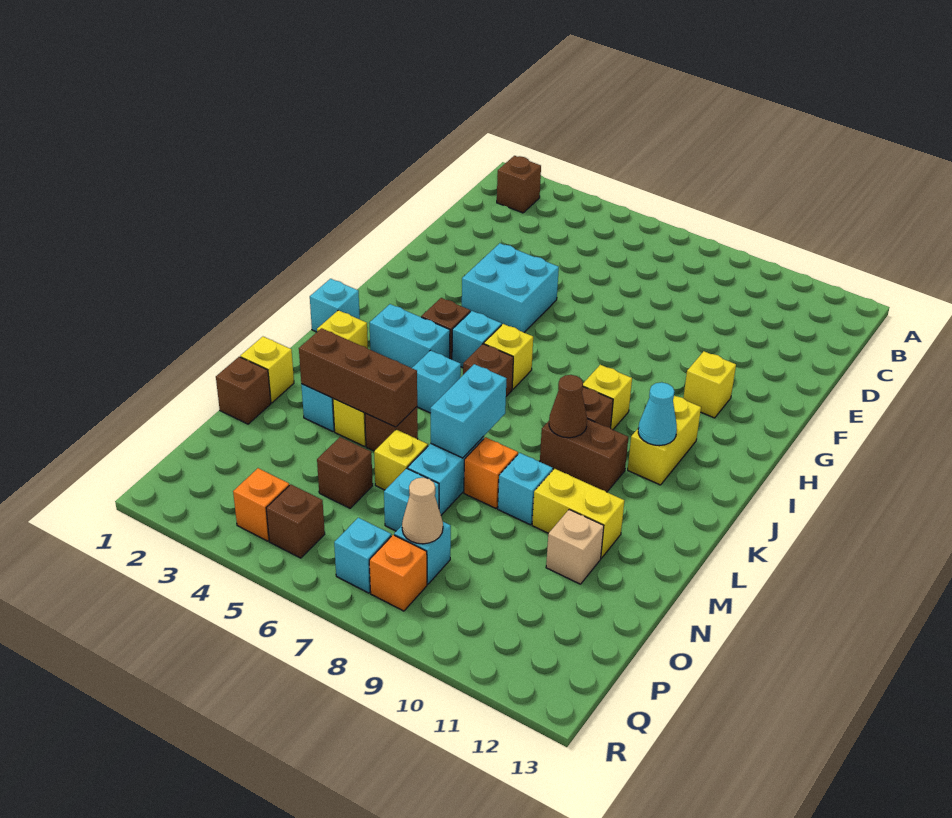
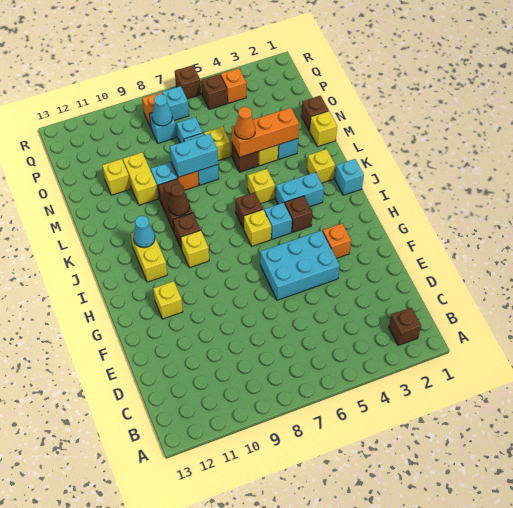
cyan brick F4:G5 level 1 -> cyan brick F4:G6 level 1
none -> orange brick G3 level 1
cyan brick K5 level 1 -> yellow brick K5 level 1
brown brick K9:K10 level 1 -> brown brick K9:L9 level 1
cyan brick L7:M7 level 2 -> cyan brick M7:M8 level 2
brown brick M3:M5 level 2 -> orange brick M3:M5 level 2
none -> orange cone M5 level 3
yellow brick M10:M11 level 1 -> yellow brick M10:N10 level 1
tan brick N11 level 1 -> yellow brick N11 level 1
brown brick O5 level 1 -> brown brick R6 level 1
tan cone P8 level 2 -> cyan cone P8 level 2

